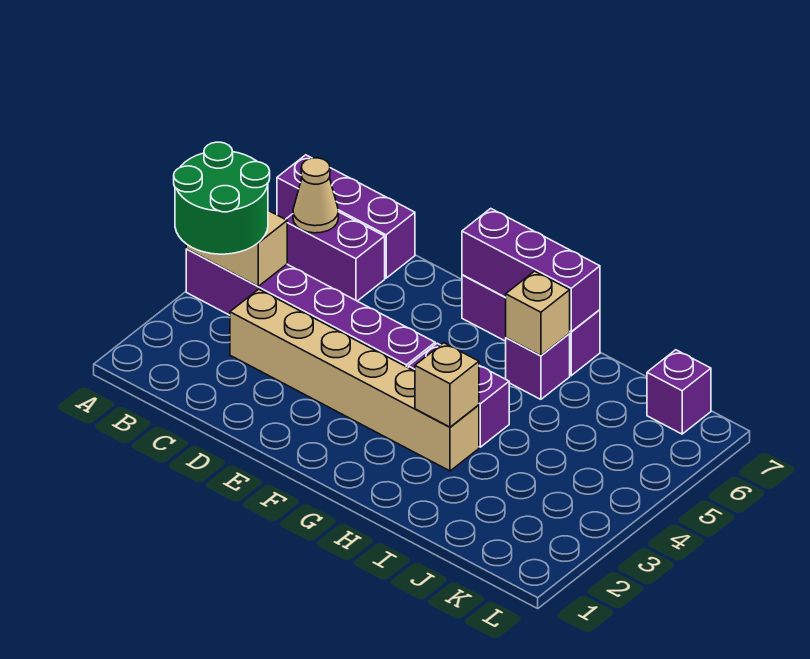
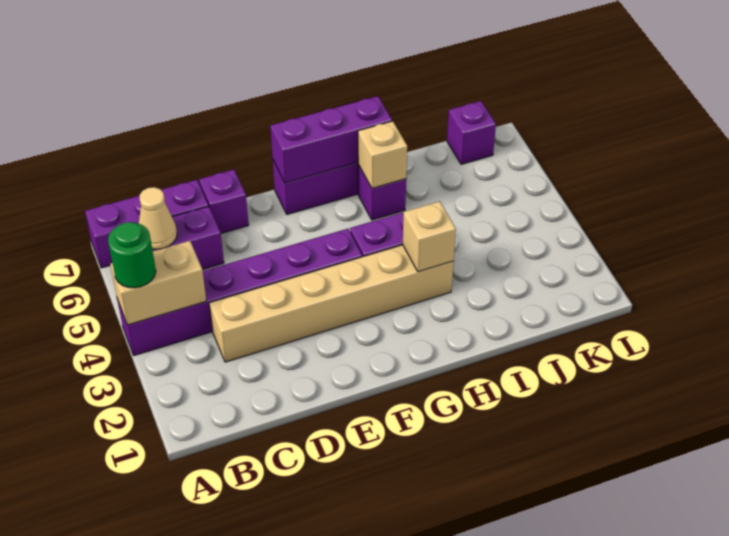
green round brick A3:B4 level 3 -> green round brick A4 level 3
none -> purple brick D7 level 1

